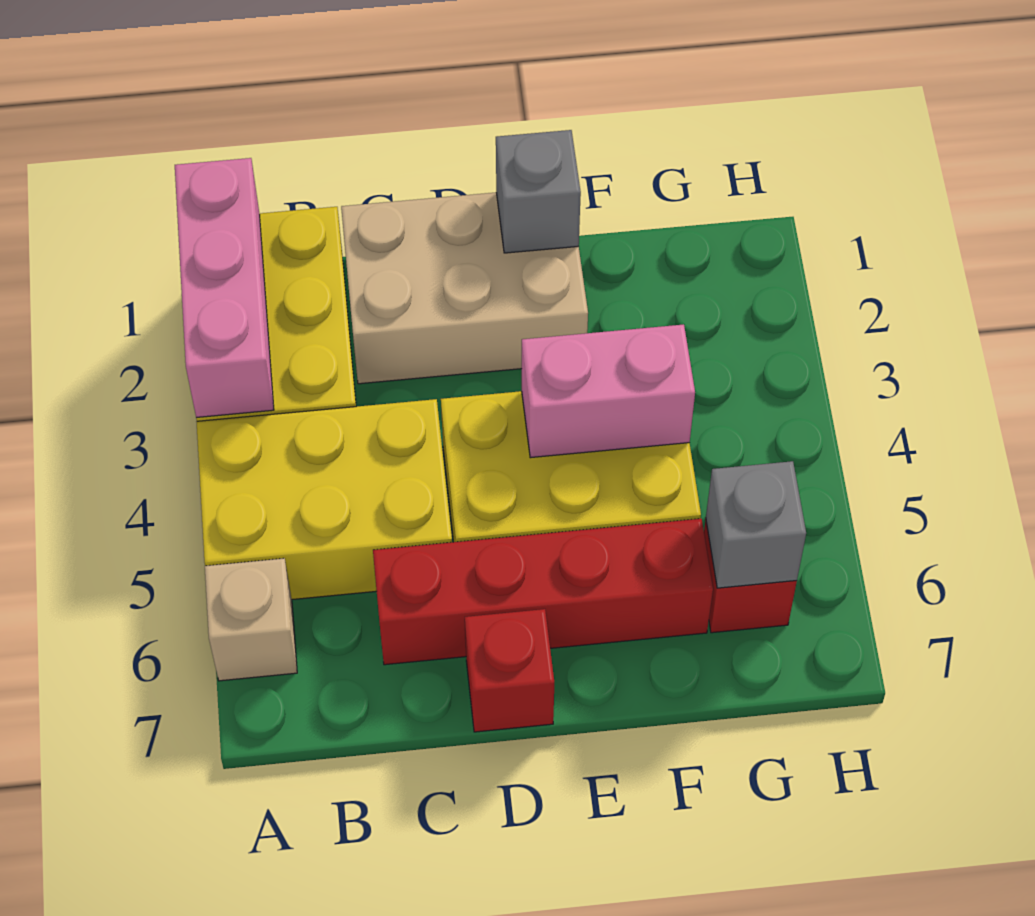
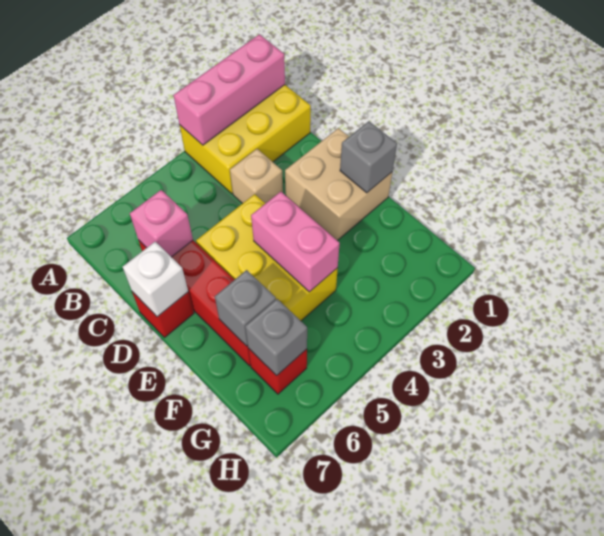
yellow brick A4:C5 level 1 -> none
tan brick A6 level 1 -> tan brick C3 level 1
tan brick C1:E2 level 1 -> tan brick D1:E2 level 1
none -> pink brick C6 level 2
none -> white brick D7 level 2
none -> grey brick F6 level 2

